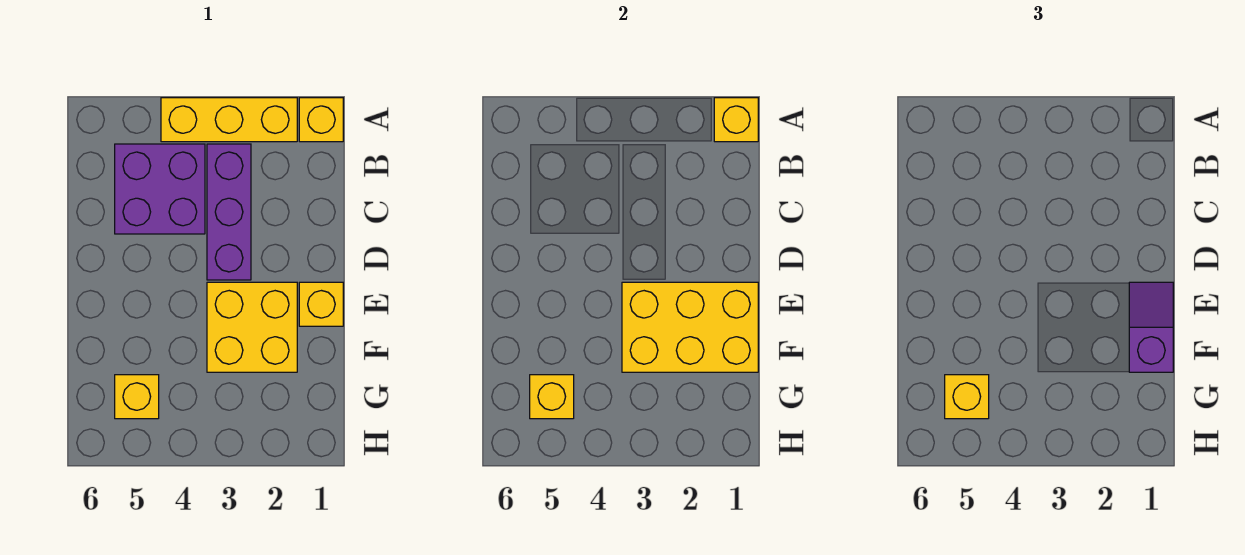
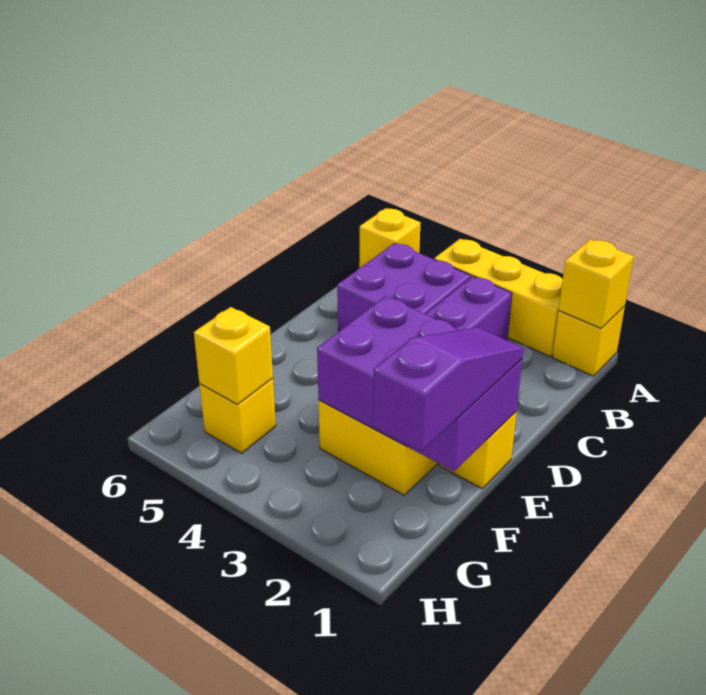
yellow brick E1:F3 level 2 -> purple brick E1:F3 level 2
purple slope E1:F1 level 3 top F -> purple slope E1:G1 level 3 top G
yellow brick G5 level 3 -> yellow brick A6 level 1

